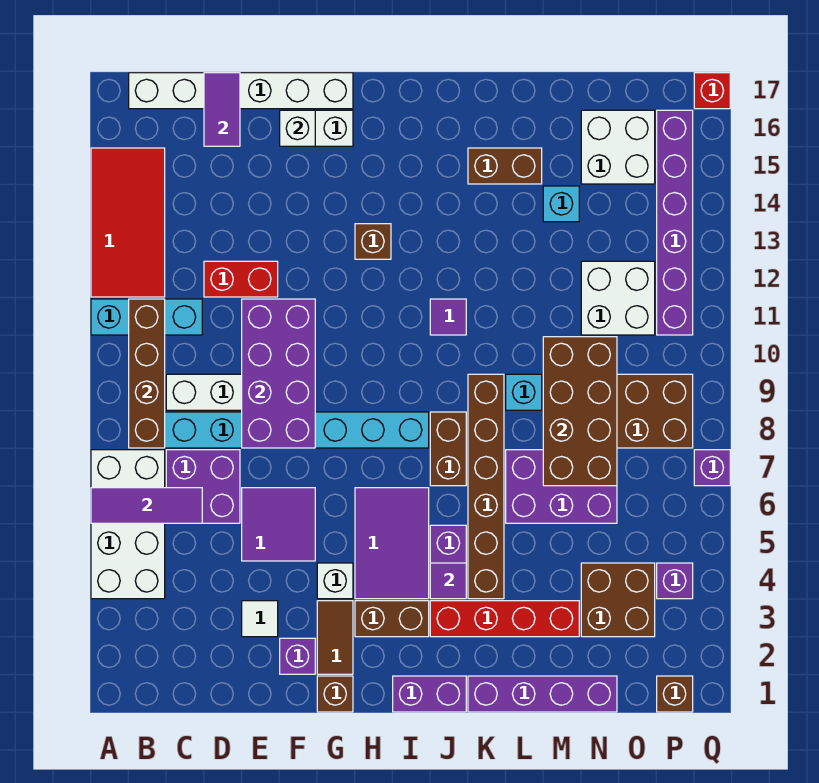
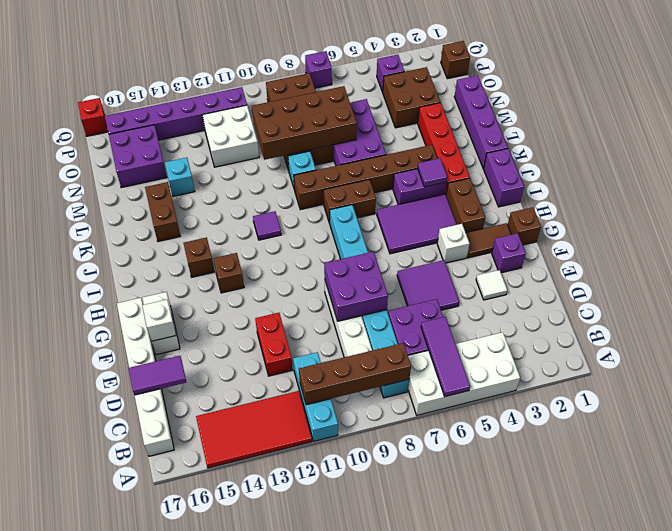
purple brick E8:F11 level 2 -> purple brick E8:F9 level 2
none -> brown brick I14 level 1
white brick N15:O16 level 1 -> purple brick N15:O16 level 1

